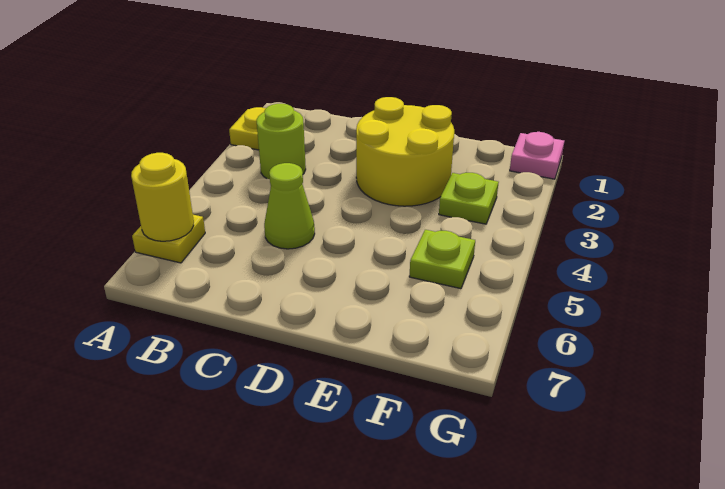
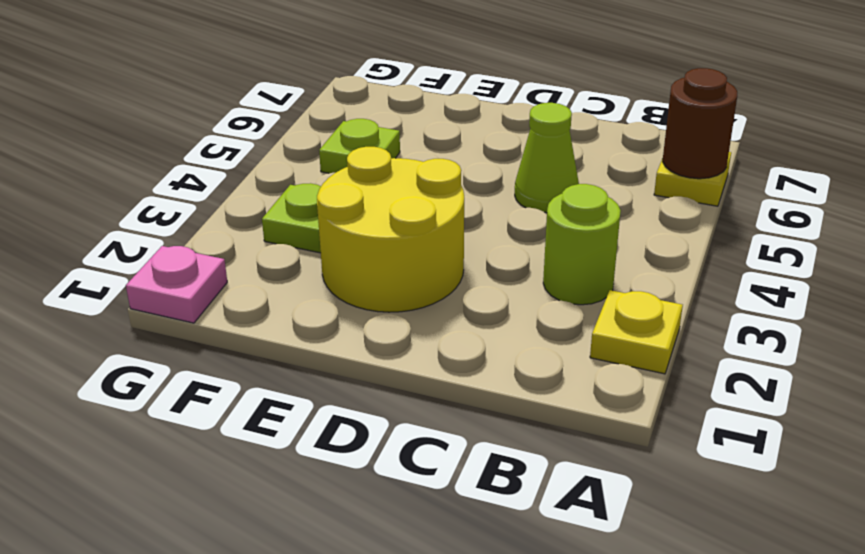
yellow round brick A6 level 2 -> brown round brick A6 level 2

